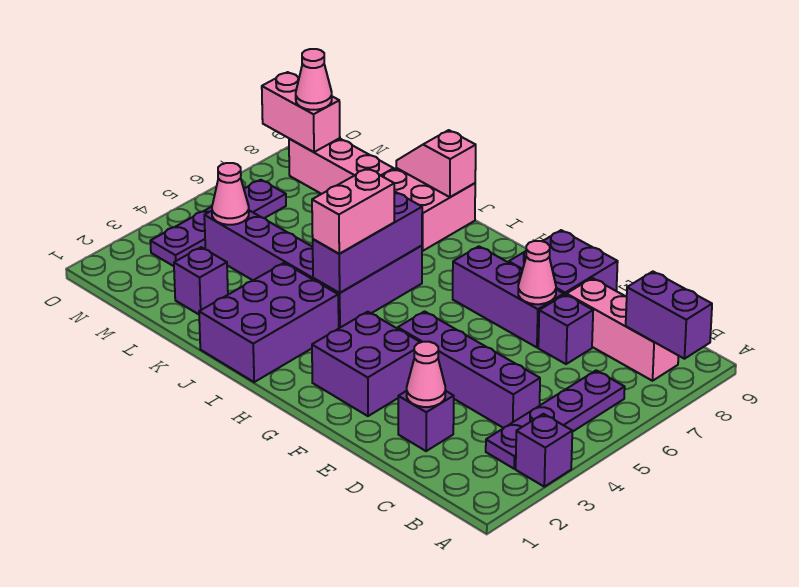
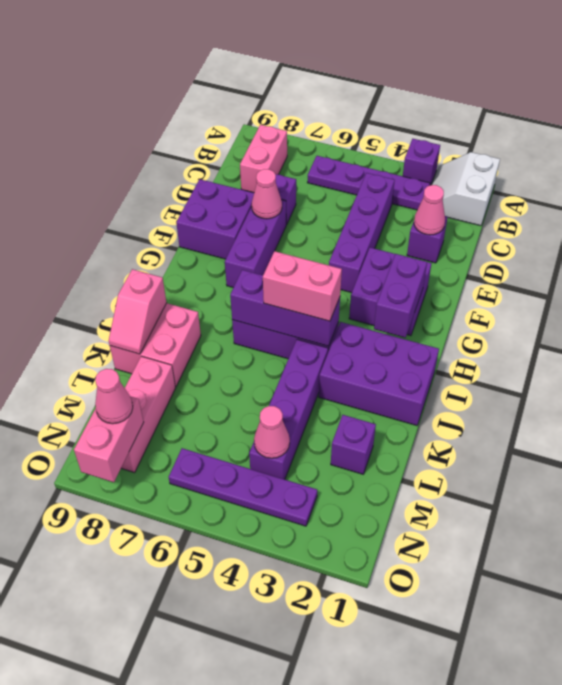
none -> white slope A1:B2 level 1 top 1
purple brick A8:B8 level 2 -> purple brick G2:H2 level 2
pink brick B8:D8 level 1 -> pink brick B8:C8 level 1

